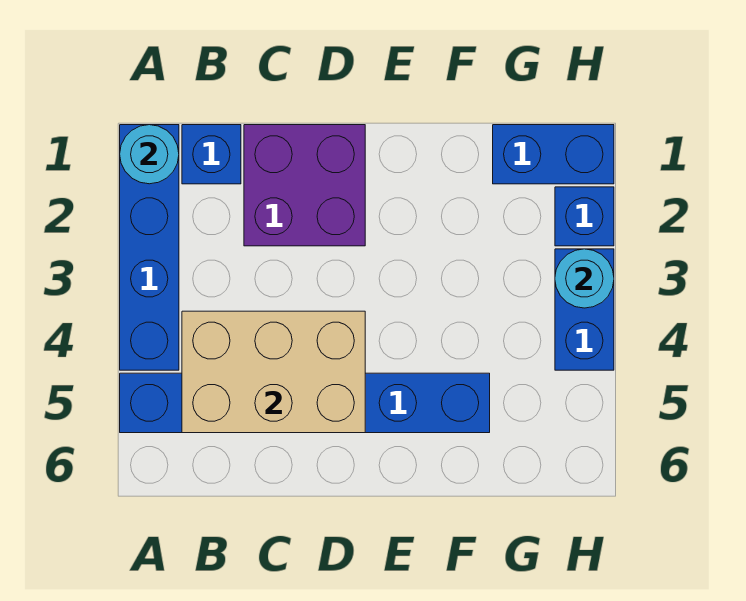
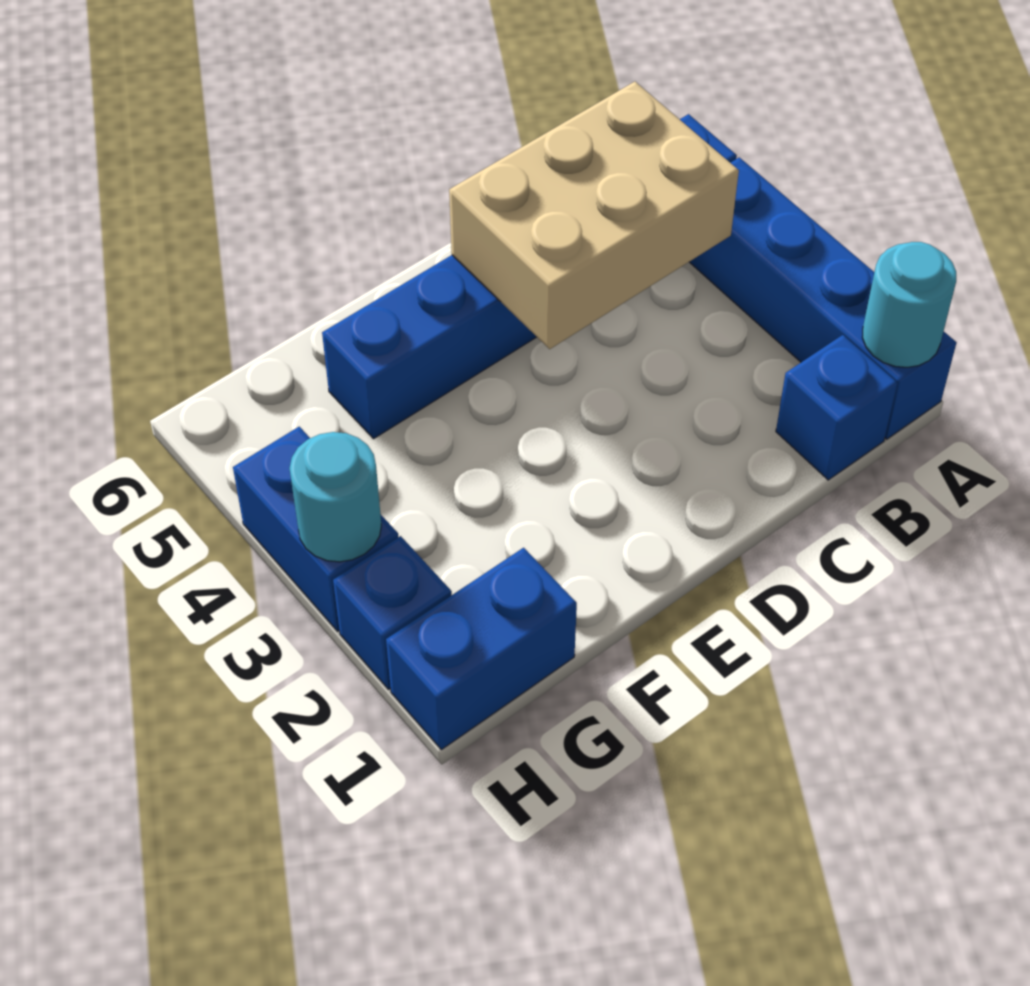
purple brick C1:D2 level 1 -> none

